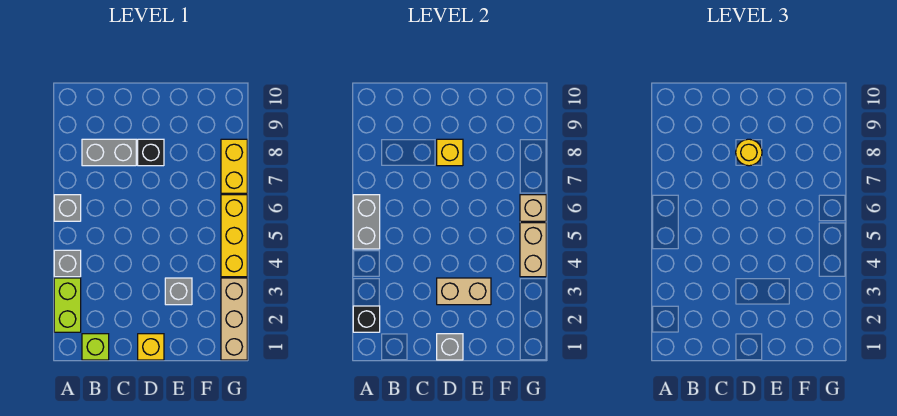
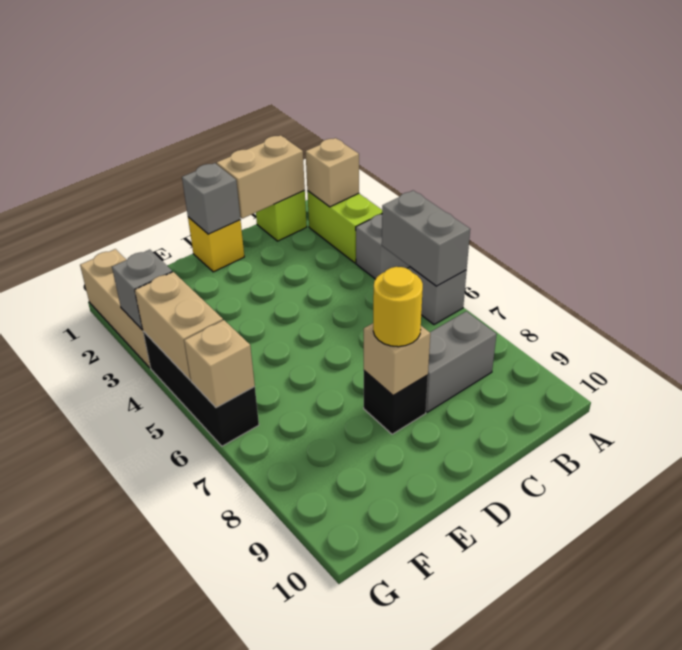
black brick A2 level 2 -> tan brick A2 level 2
tan brick D3:E3 level 2 -> tan brick B1:C1 level 2
yellow brick D8 level 2 -> tan brick D8 level 2
grey brick E3 level 1 -> grey brick G3 level 2
yellow brick G4:G6 level 1 -> black brick G4:G6 level 1
yellow brick G7:G8 level 1 -> none

